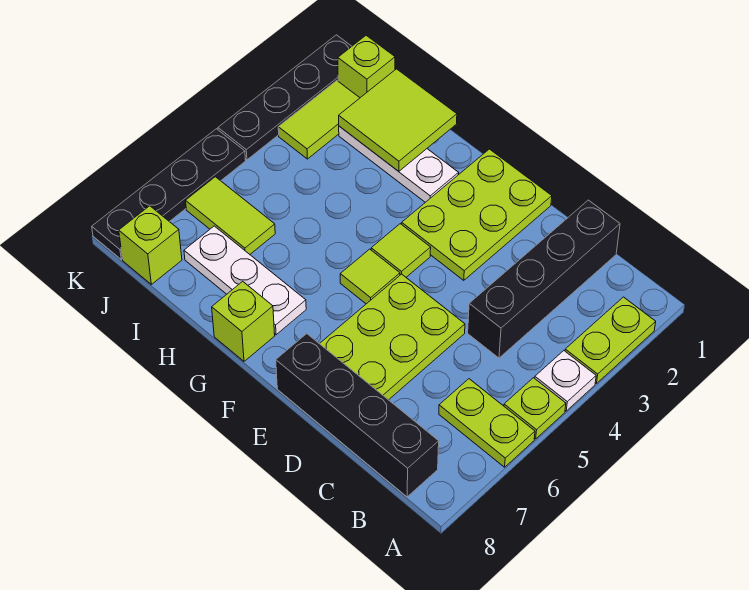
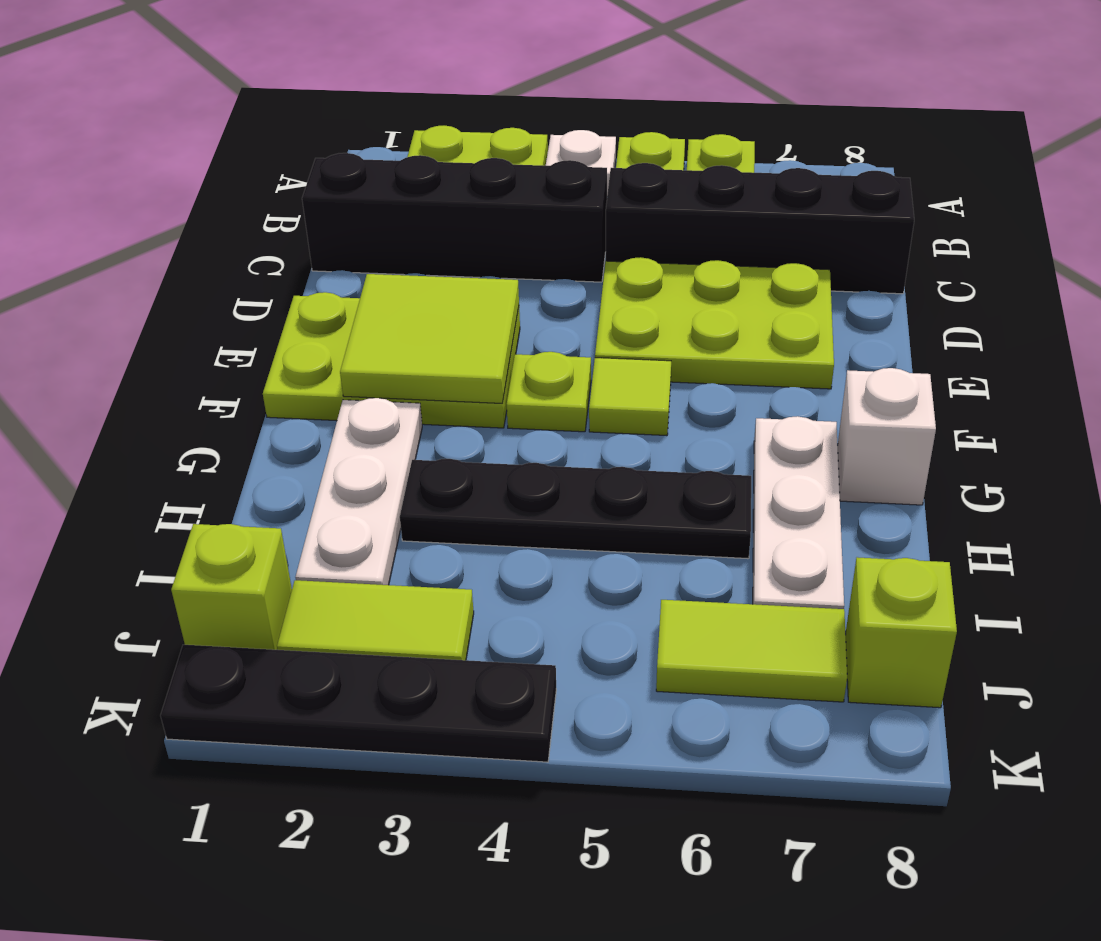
black brick B8:E8 level 1 -> black brick C5:C8 level 1
lime tile F4 level 1 -> lime plate F4 level 1
lime brick G8 level 1 -> white brick G8 level 1
lime tile H1:I2 level 2 -> lime tile E2:F3 level 2
lime tile I6:J6 level 1 -> lime tile J6:J7 level 1
black plate K5:K8 level 1 -> black plate H3:H6 level 1

